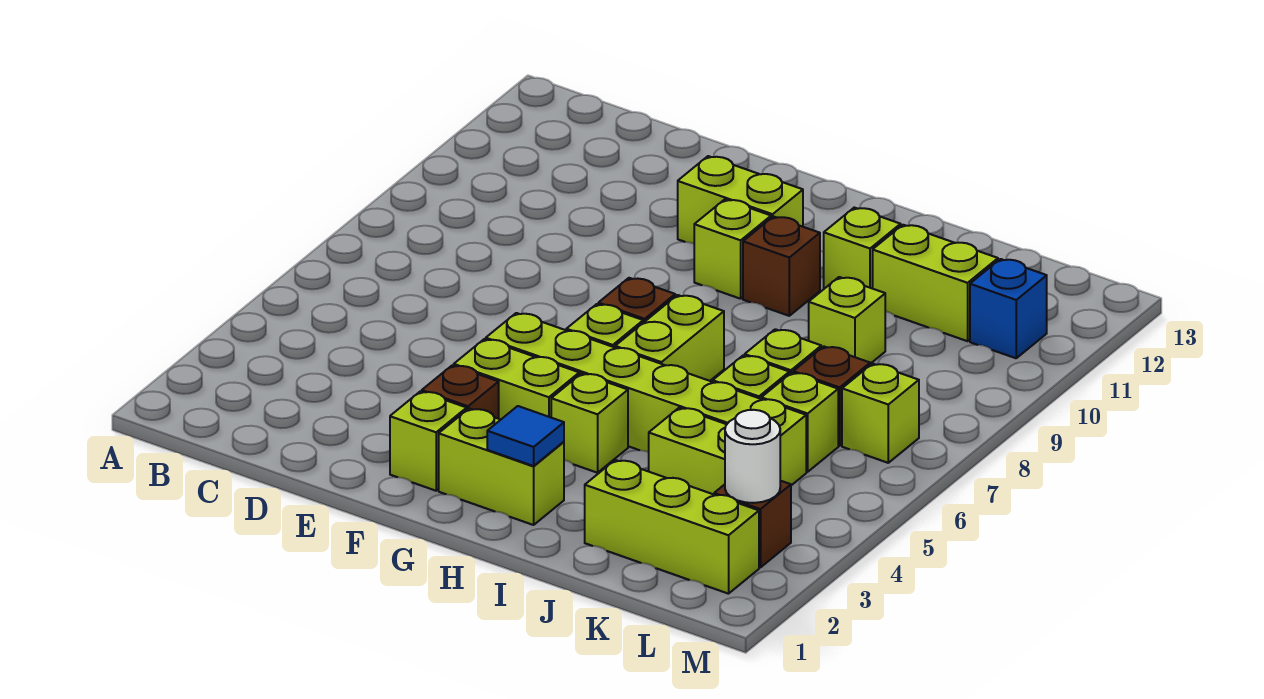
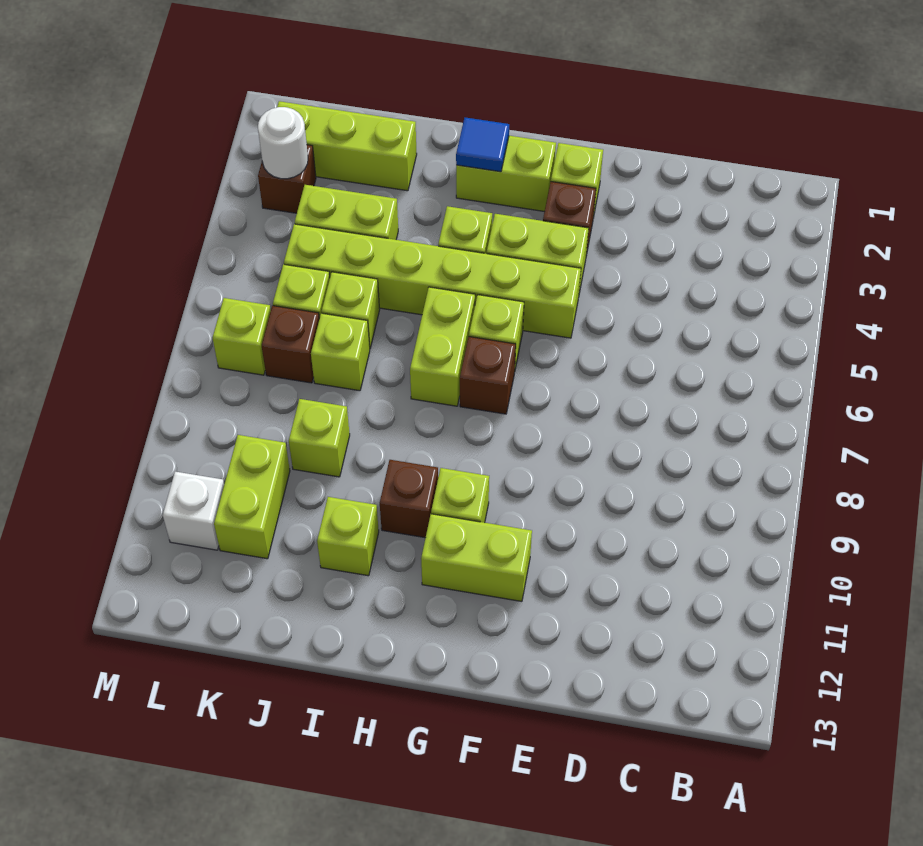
lime brick J11:K11 level 1 -> lime brick K10:K11 level 1
blue brick L11 level 1 -> white brick L11 level 1

